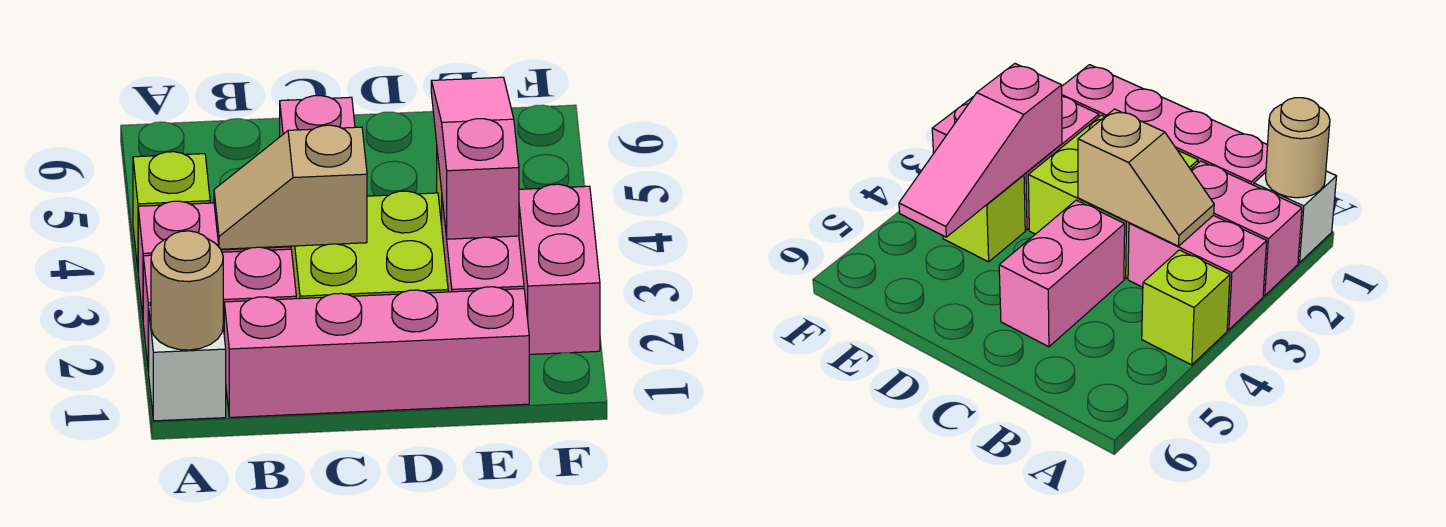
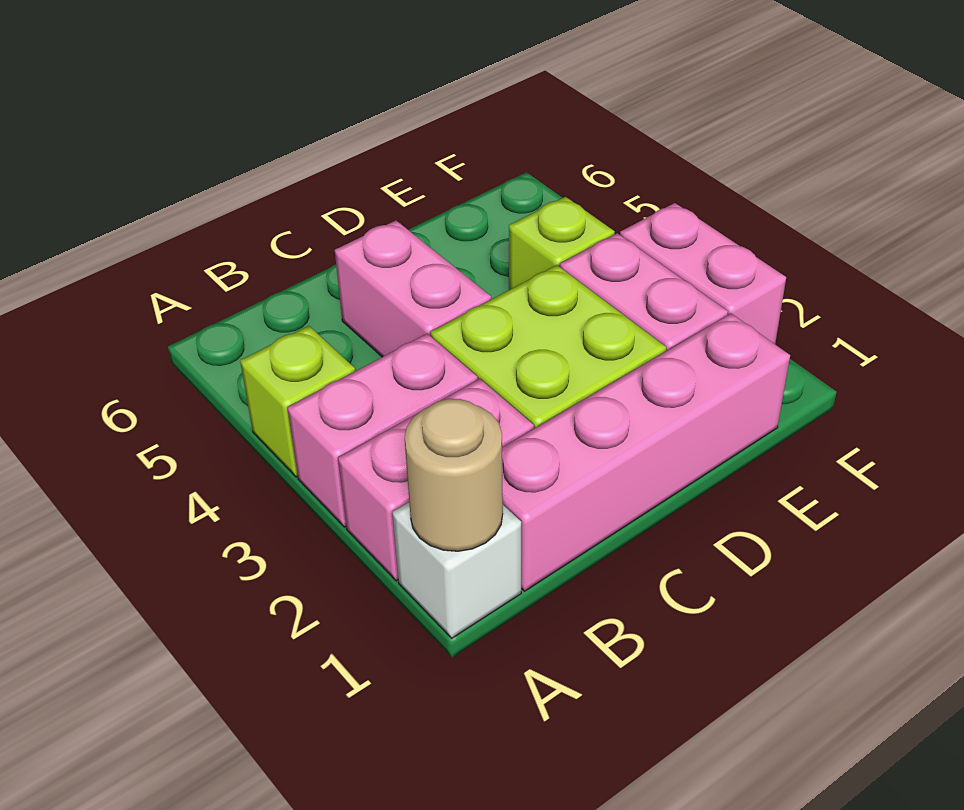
tan slope B3:C3 level 2 top C -> none
pink slope E3:E5 level 2 top 3 -> none

